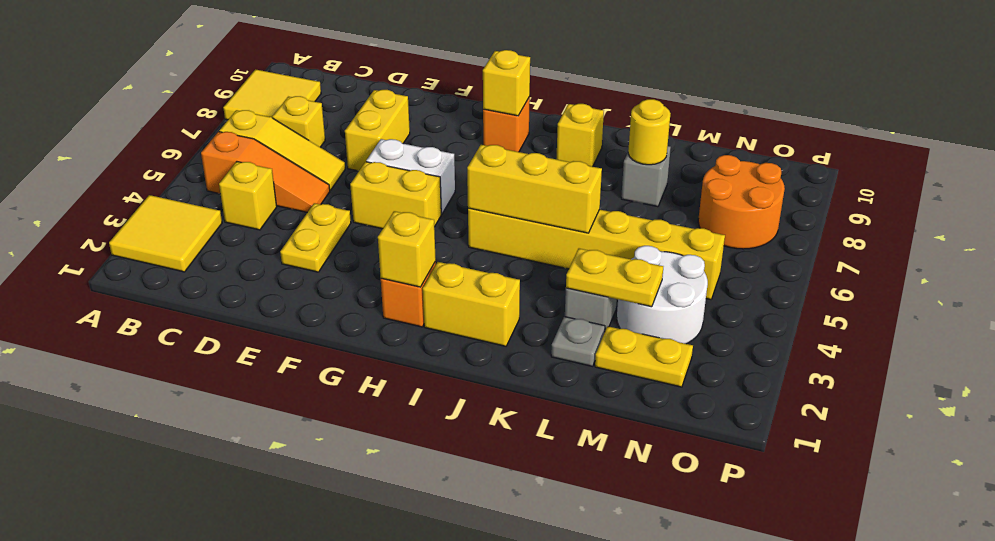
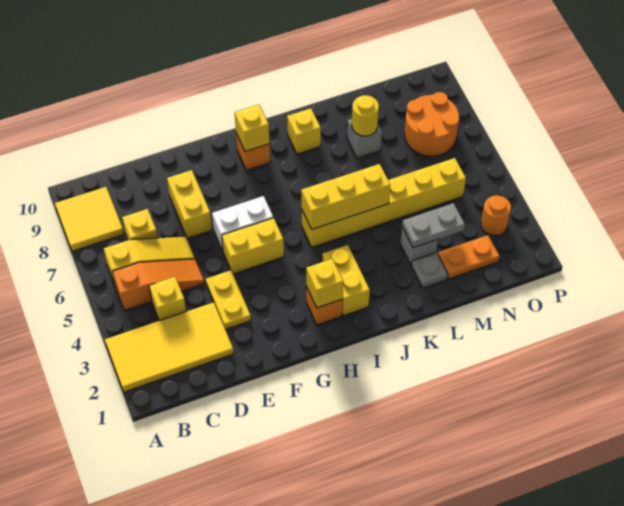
yellow tile A2:B3 level 1 -> yellow tile A2:D3 level 1
yellow brick I2:J2 level 1 -> yellow brick I2:I3 level 1
yellow plate L3:M3 level 2 -> grey plate L3:M3 level 2
yellow plate M2:N2 level 1 -> orange plate M2:N2 level 1
white round brick M3:N4 level 1 -> none
none -> orange round brick O3 level 1

